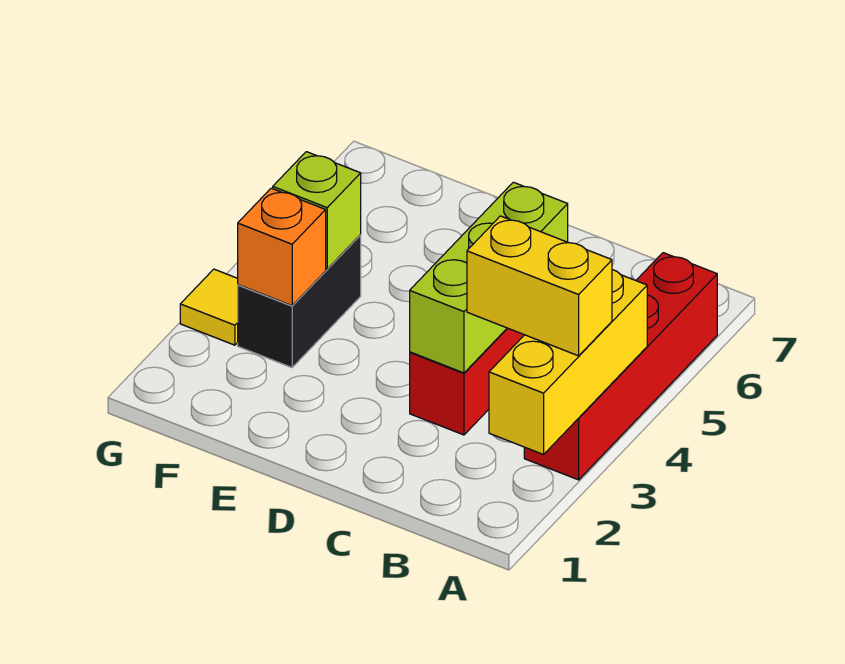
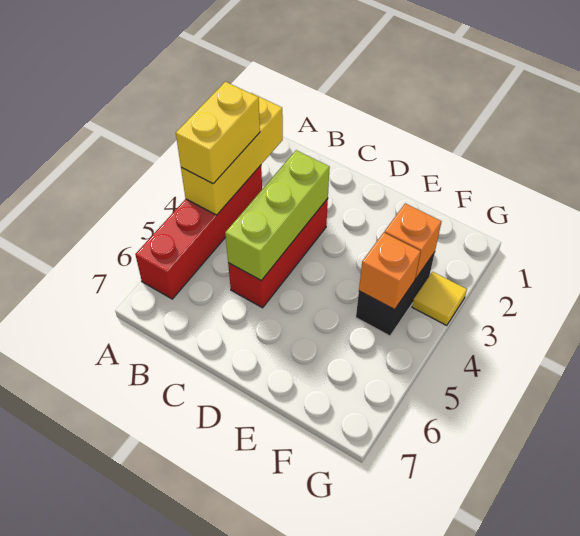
yellow brick A3:B3 level 3 -> yellow brick A3:A4 level 3
lime brick F4 level 2 -> orange brick F4 level 2

